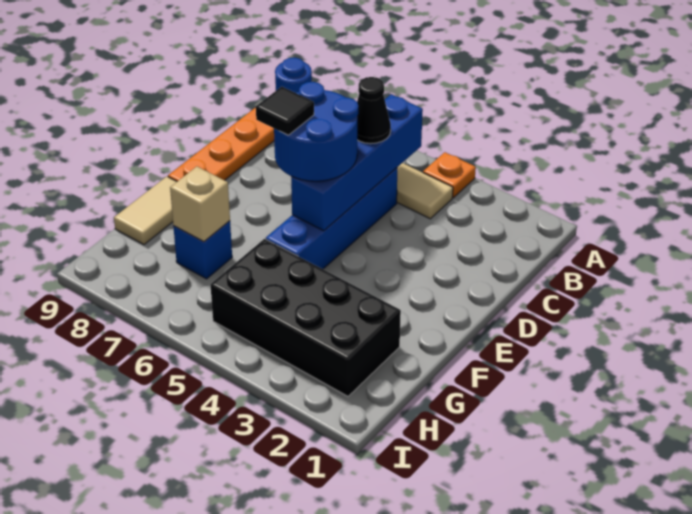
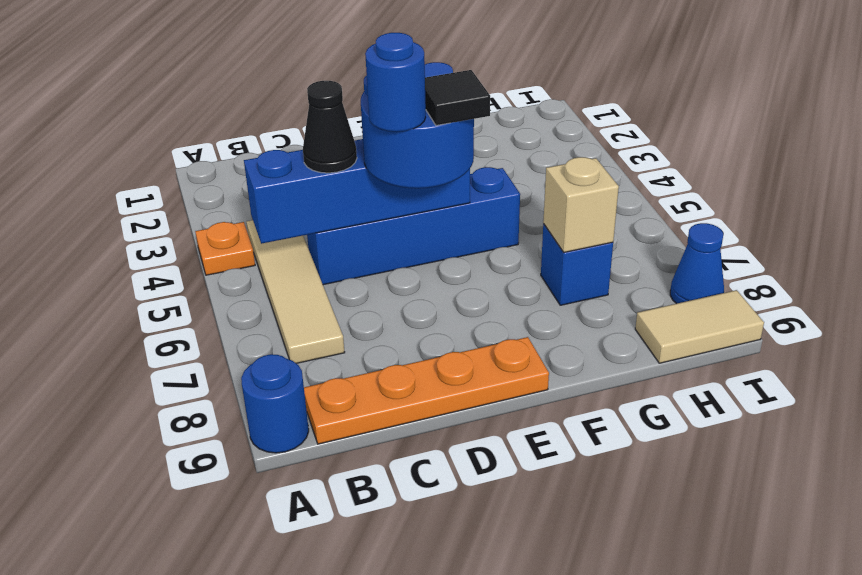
none -> blue round brick D6 level 4
tan tile F9:G9 level 1 -> tan tile H9:I9 level 1
black brick G2:H5 level 1 -> none
none -> blue cone I8 level 1

